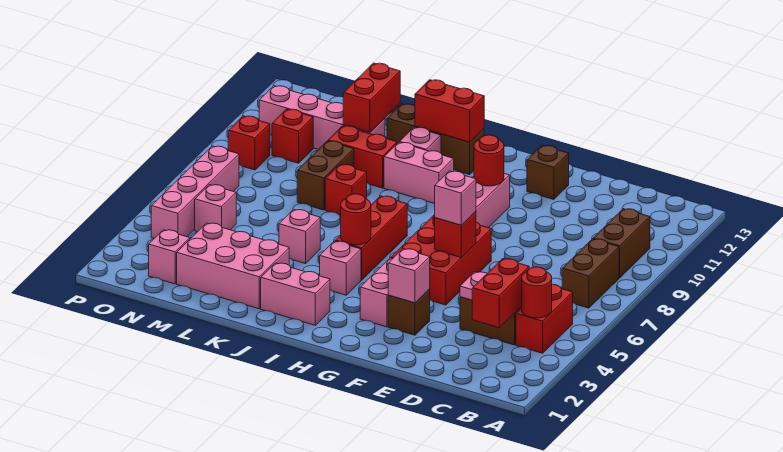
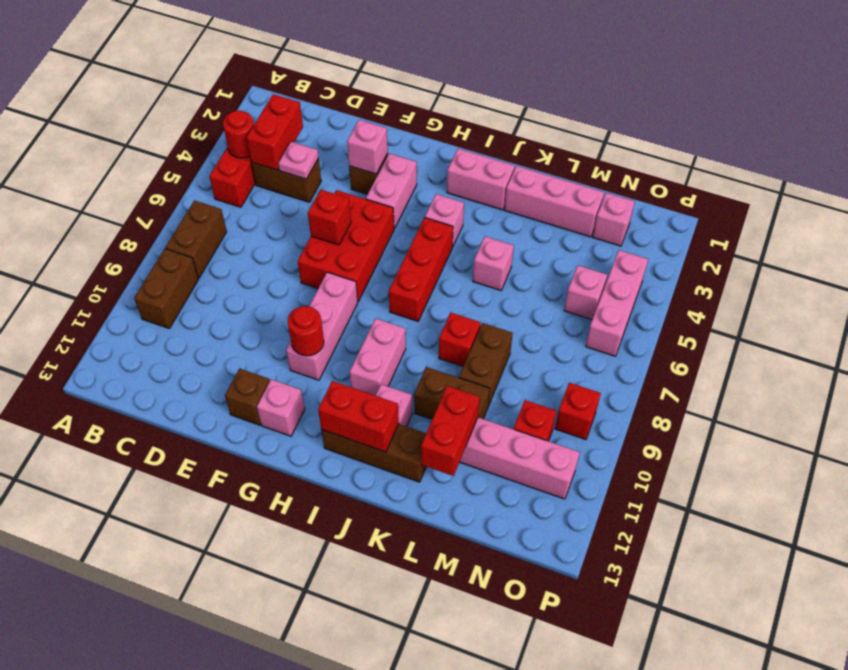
pink brick F6 level 3 -> pink brick G12 level 1
red round brick I5 level 2 -> none
pink brick I10:J10 level 1 -> pink brick I9:I10 level 1
pink brick K2:M3 level 1 -> pink brick K2:M2 level 1
red brick K10:L10 level 1 -> brown brick K10:L10 level 1
pink brick O4:O7 level 1 -> pink brick O4:O6 level 1

